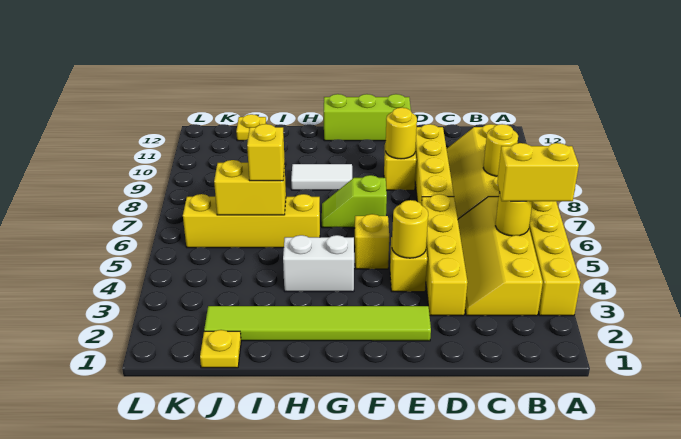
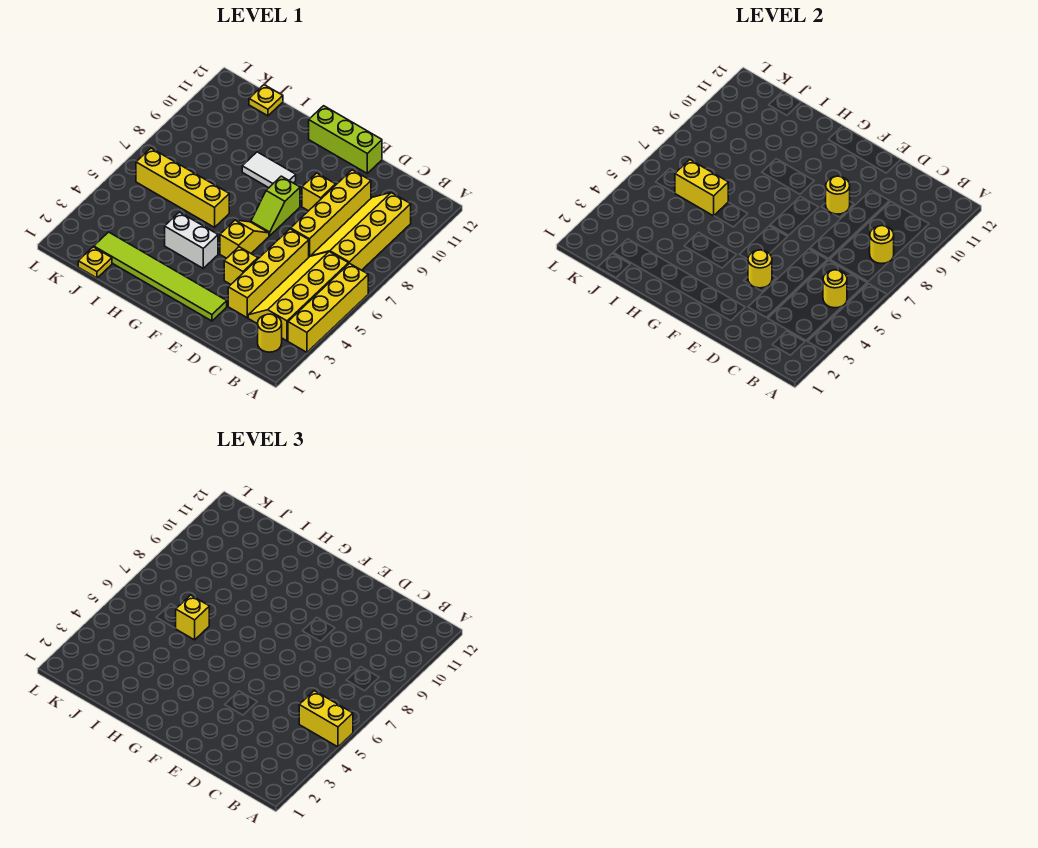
none -> yellow round brick B2 level 1
lime slope F7:G7 level 1 top F -> lime slope F7:F8 level 1 top 8

